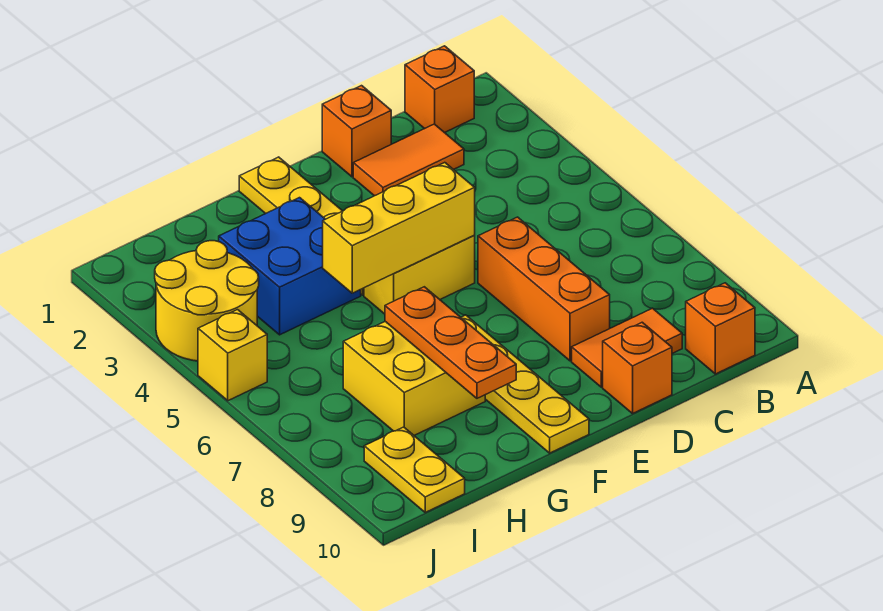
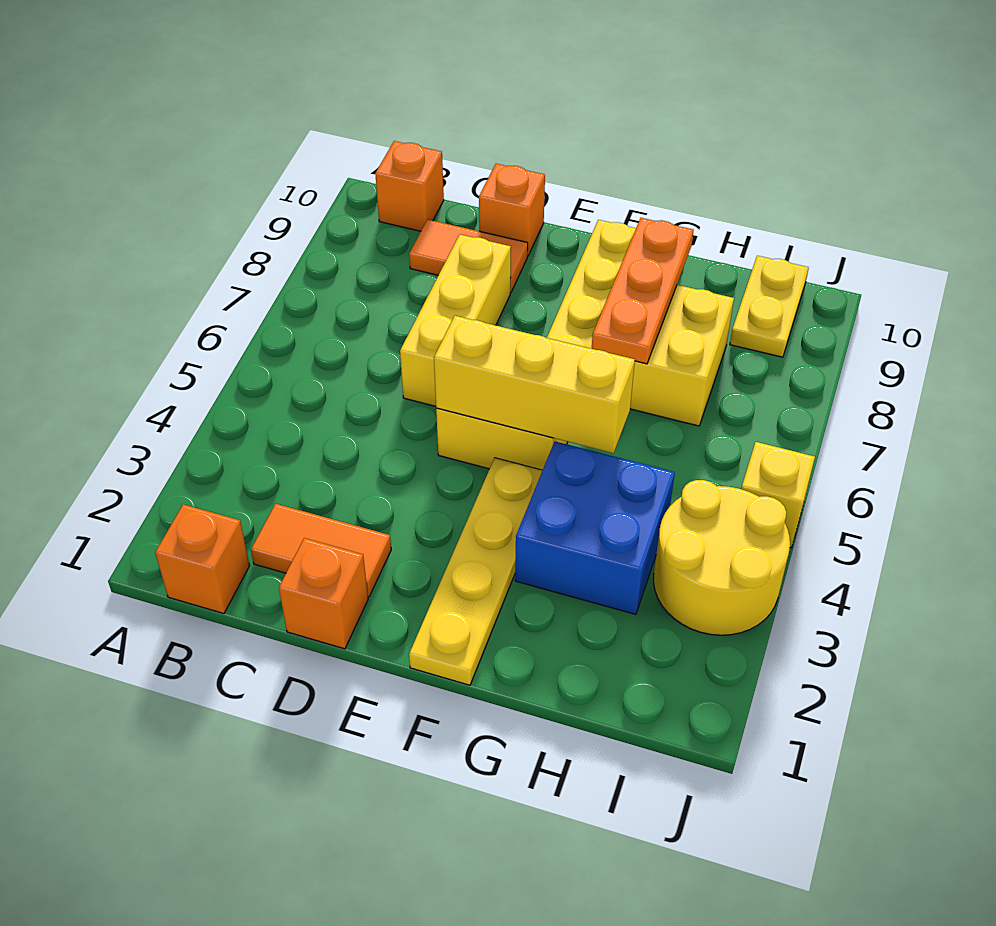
orange brick D6:D8 level 1 -> yellow brick D6:D8 level 1

